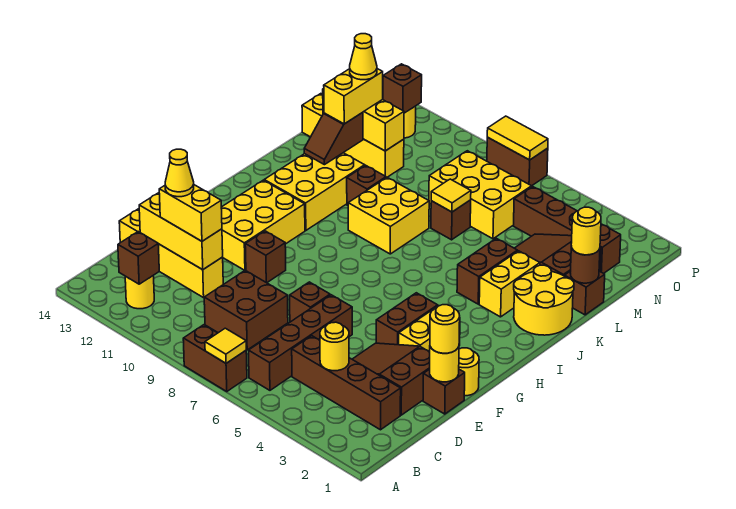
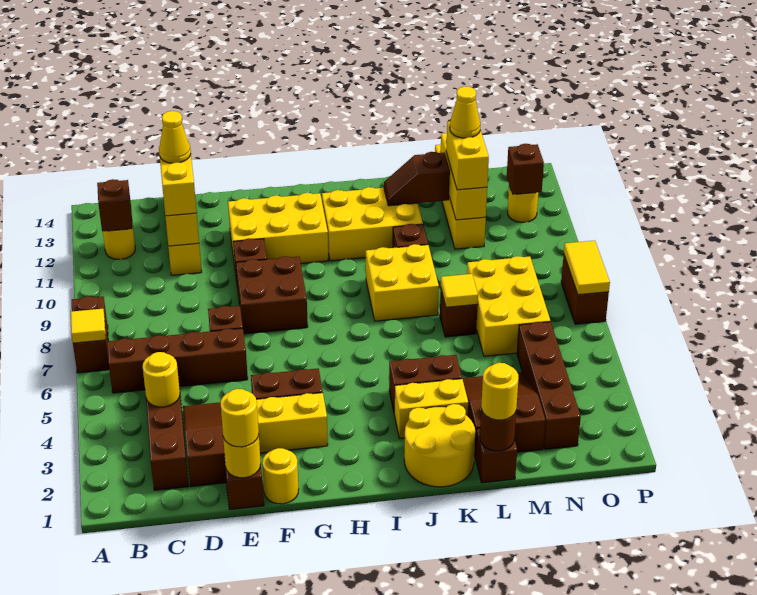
brown brick C8:D9 level 1 -> brown brick F8:G9 level 1
yellow brick L12:M12 level 3 -> yellow brick M11:M12 level 3

